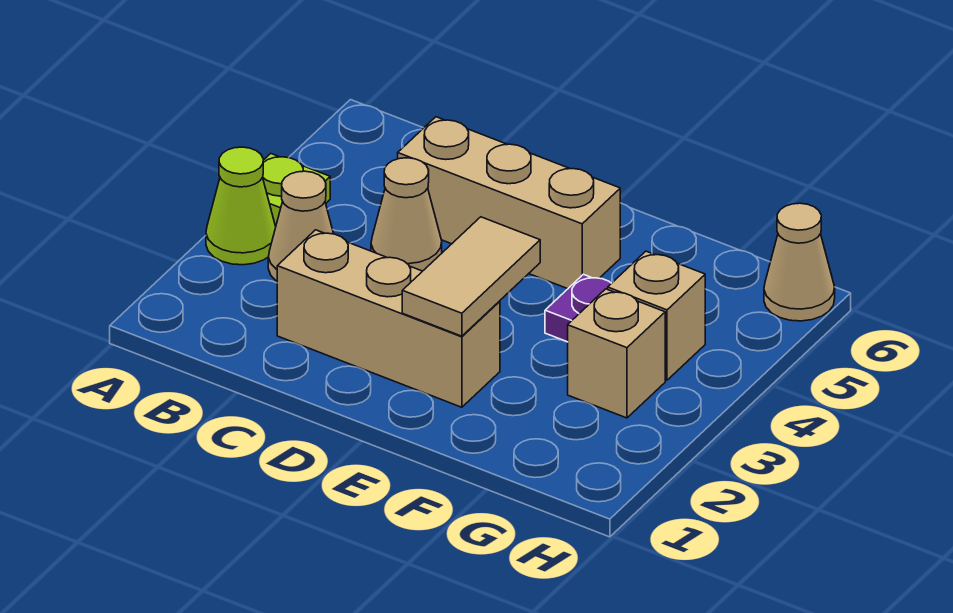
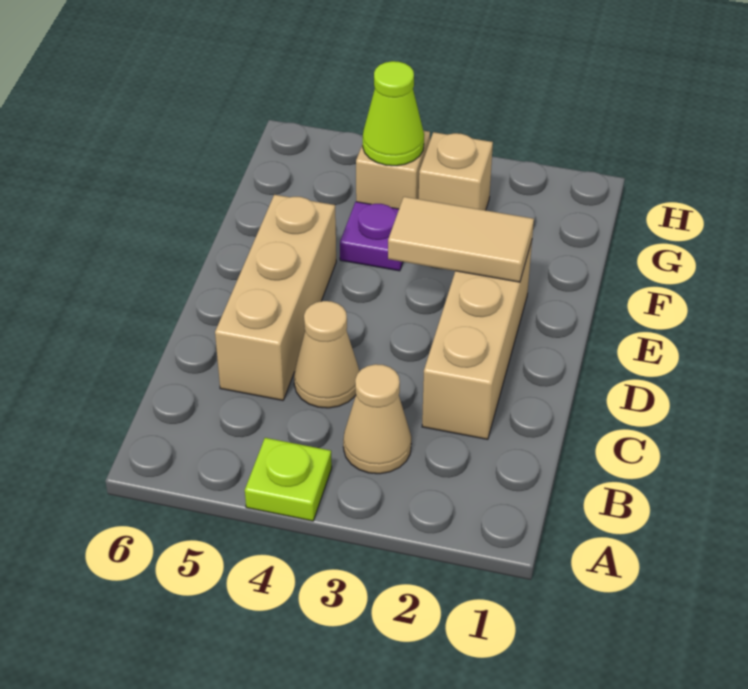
lime cone A3 level 1 -> lime cone G4 level 2
tan cone H6 level 1 -> none

